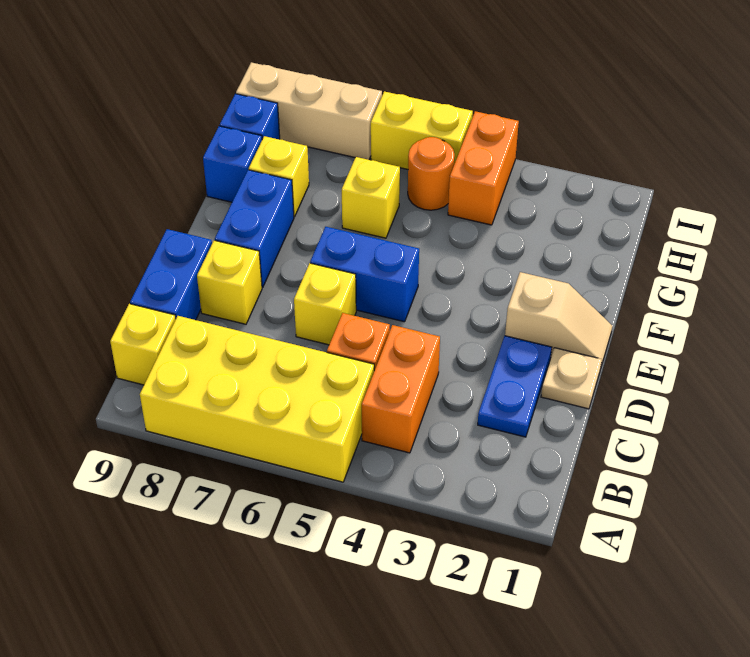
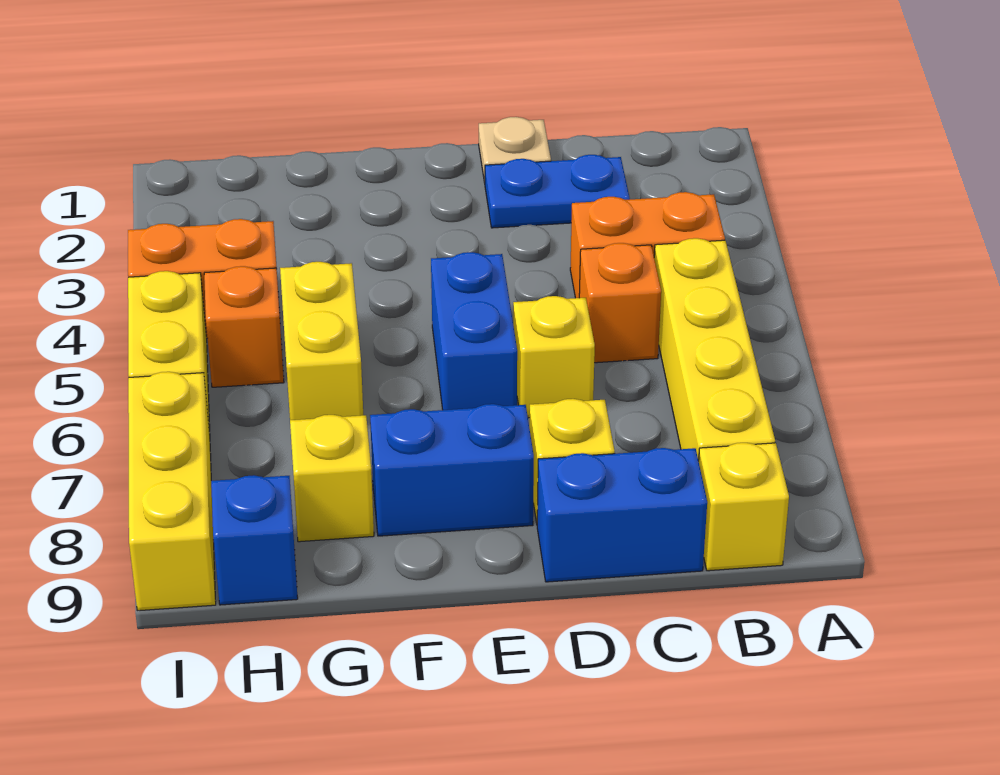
yellow brick A5:B8 level 1 -> yellow brick B5:B8 level 1
tan slope E1:E2 level 1 top 2 -> none
yellow brick G6 level 1 -> yellow brick G5:G6 level 1
blue brick G9 level 1 -> none
orange round brick H5 level 1 -> orange brick H5 level 1
tan brick I7:I9 level 1 -> yellow brick I7:I9 level 1

